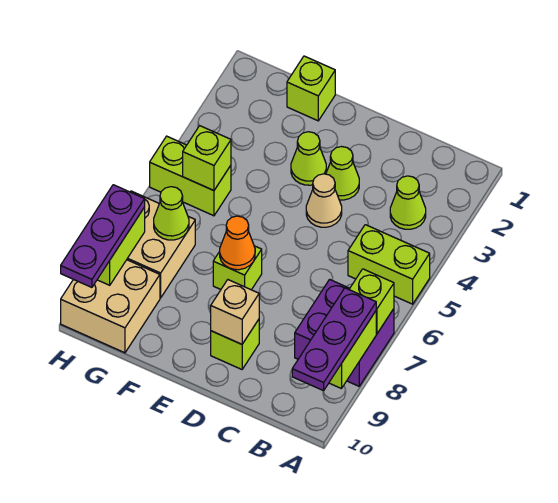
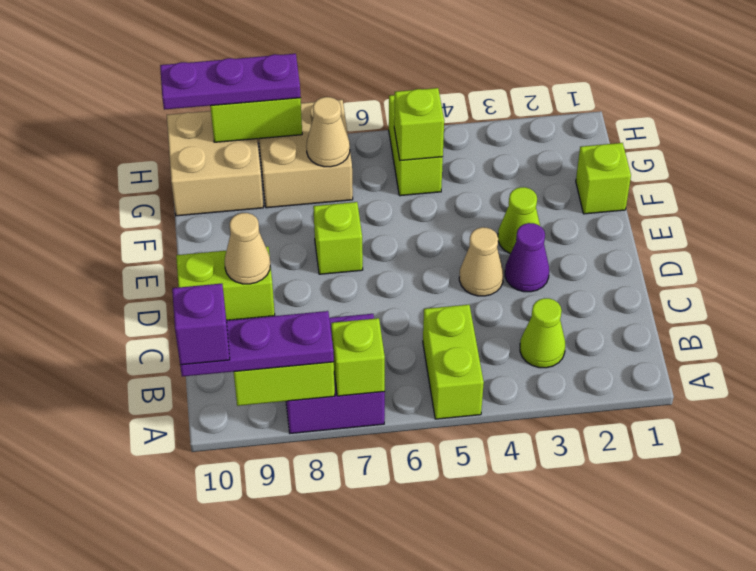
none -> purple brick A10 level 4
lime cone D3 level 1 -> purple cone D3 level 1
lime brick D9 level 1 -> lime brick D9:D10 level 1
tan brick D9 level 2 -> tan cone D9 level 2
orange cone E7 level 2 -> none
lime cone G7 level 2 -> tan cone G7 level 2

